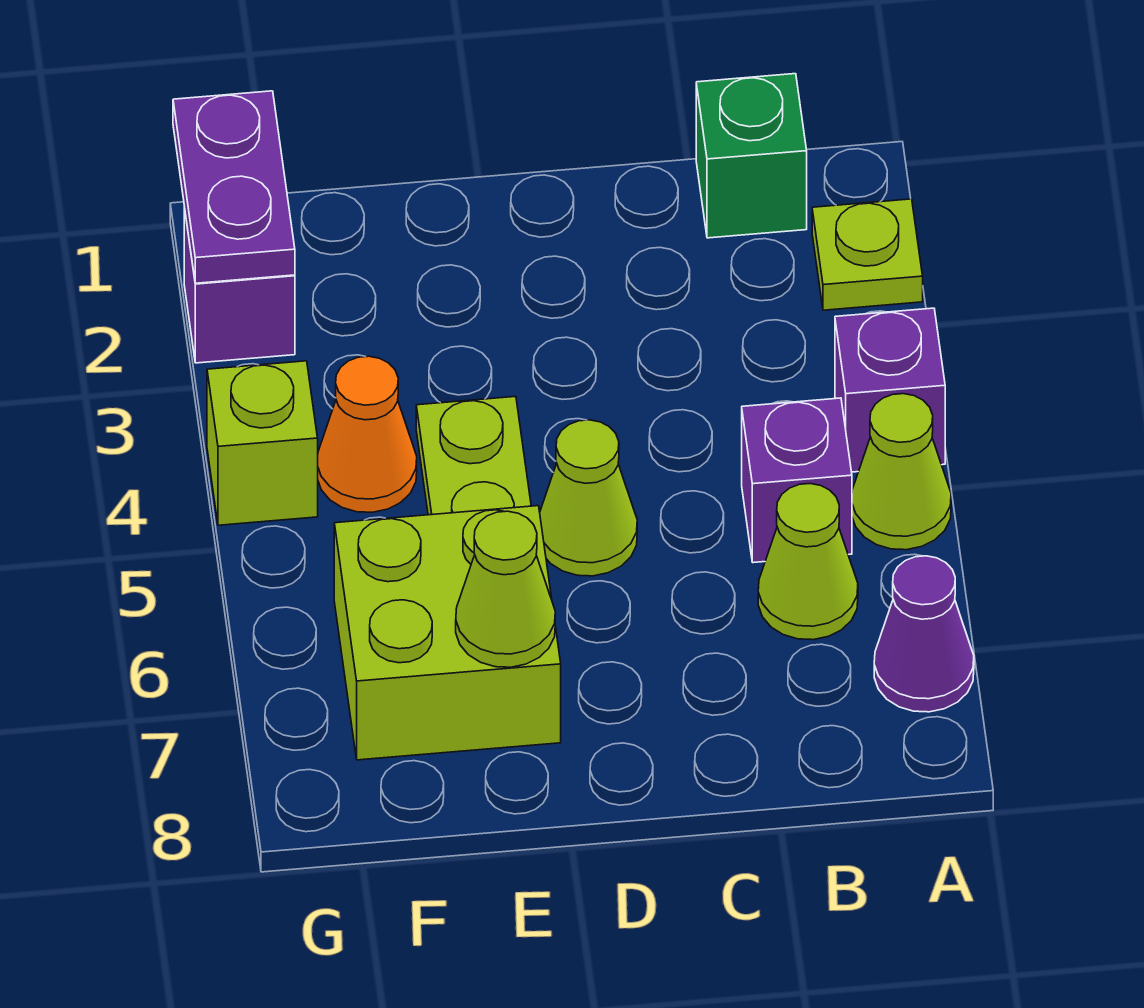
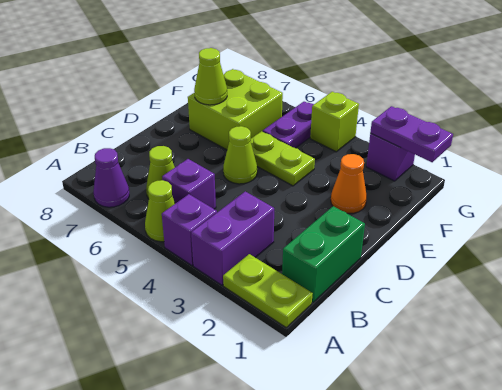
lime plate A2 level 1 -> lime plate A1:A2 level 1
none -> purple brick A3:B3 level 1
green brick B1 level 1 -> green brick B1:C1 level 1
orange cone F4 level 1 -> orange cone E2 level 1
none -> purple plate F5:G5 level 1

